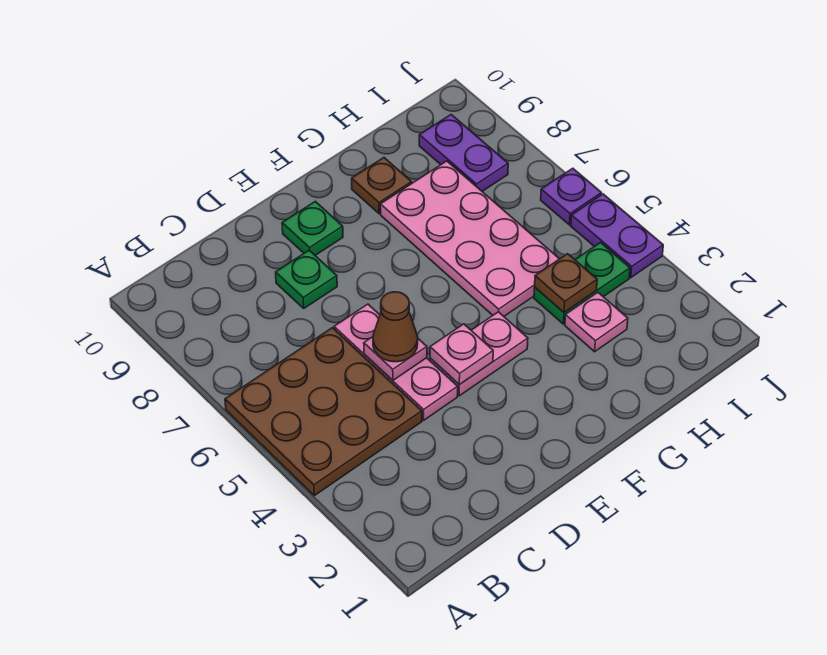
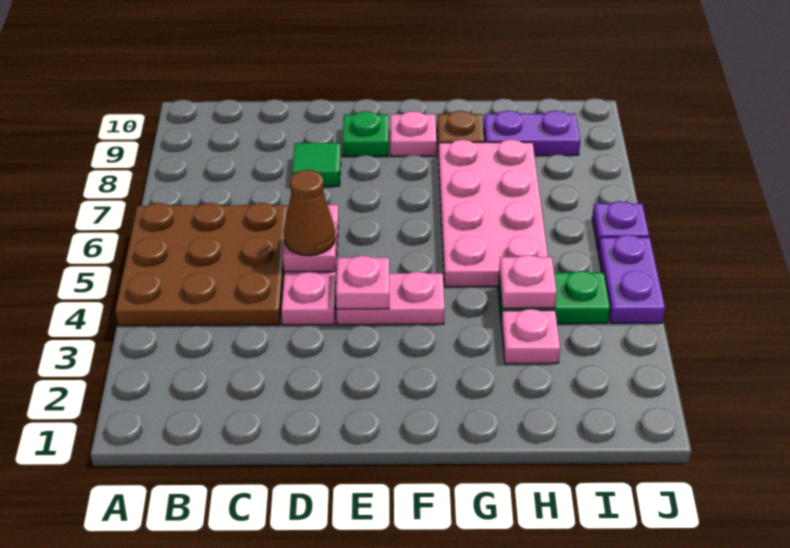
green plate D8 level 1 -> green tile D8 level 1
none -> pink plate F9 level 1
brown plate H4 level 2 -> pink plate H4 level 2
purple plate I8:I9 level 1 -> purple plate H9:I9 level 1

